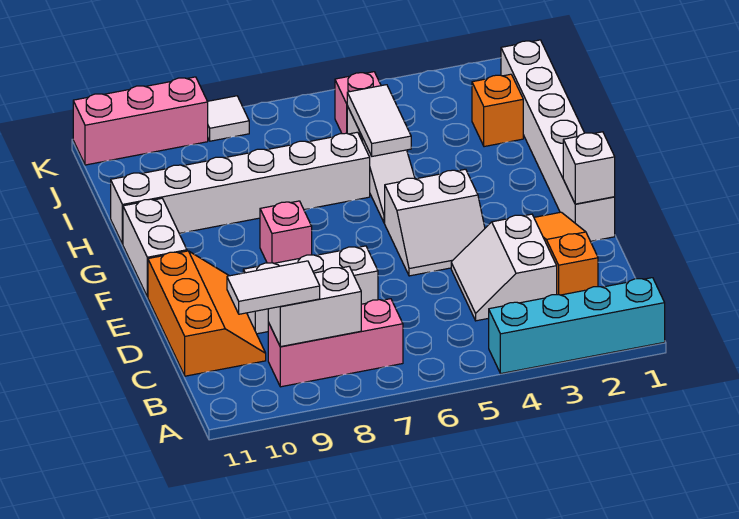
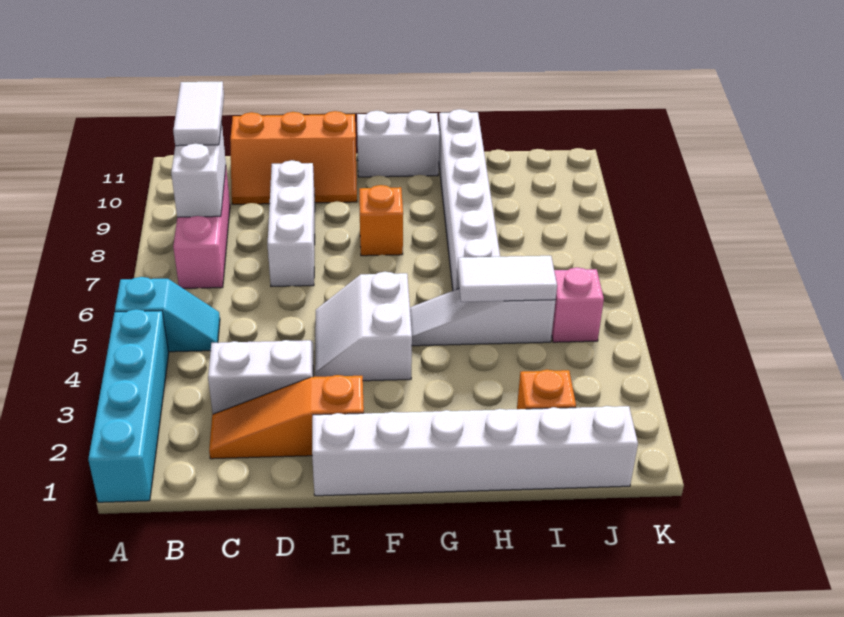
none -> cyan slope A5:B5 level 1 top A
orange slope C2:E2 level 1 top C -> orange slope C2:E2 level 1 top E
white brick E1 level 2 -> none
pink brick F8 level 1 -> orange brick F8 level 1
white tile K8 level 1 -> none
pink brick K9:K11 level 1 -> none

